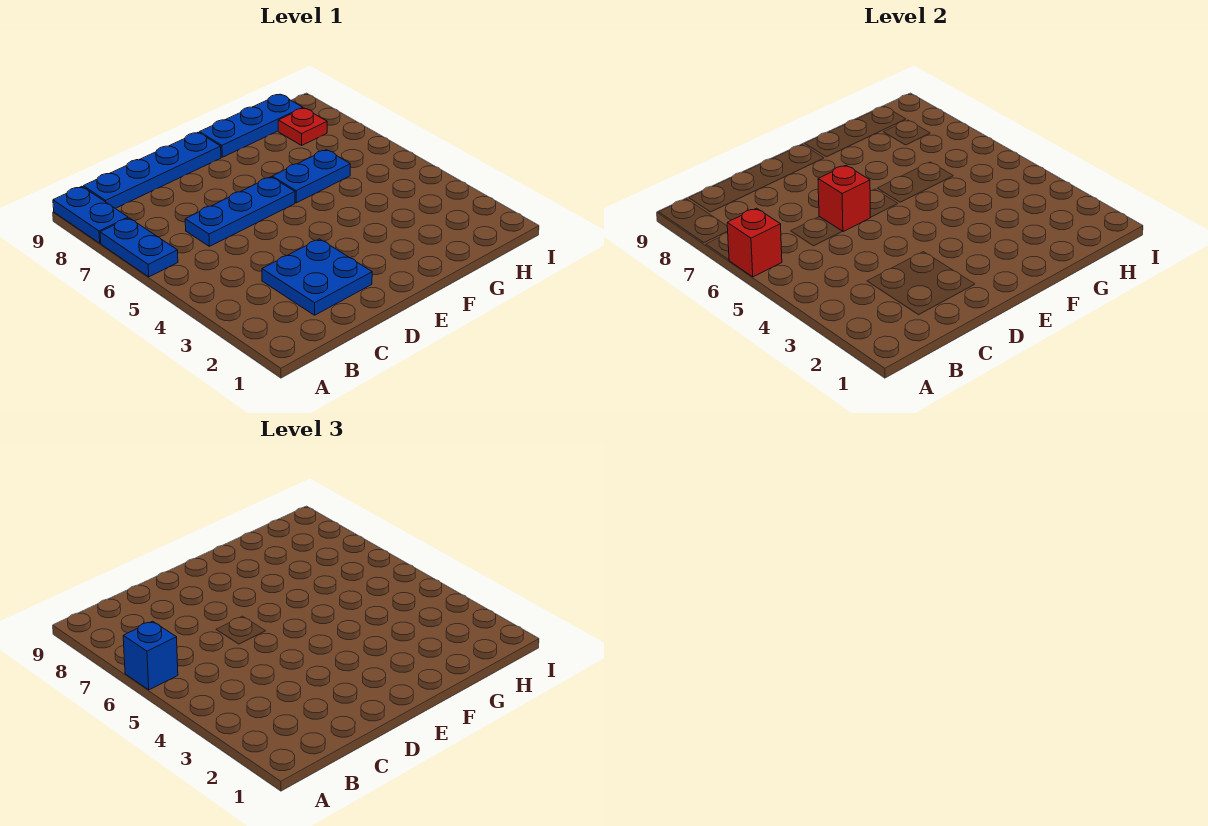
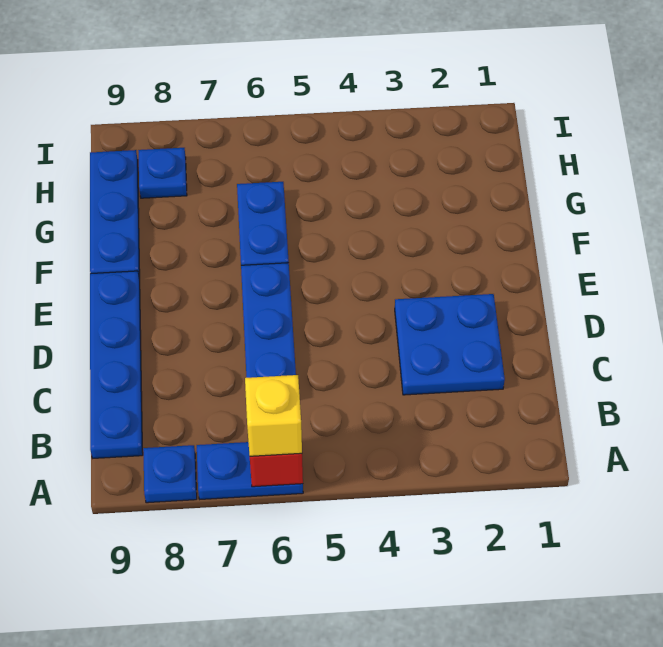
blue brick A6 level 3 -> yellow brick A6 level 3
blue plate A8:A9 level 1 -> blue plate A8 level 1
red brick D6 level 2 -> none
red plate H8 level 1 -> blue plate H8 level 1

